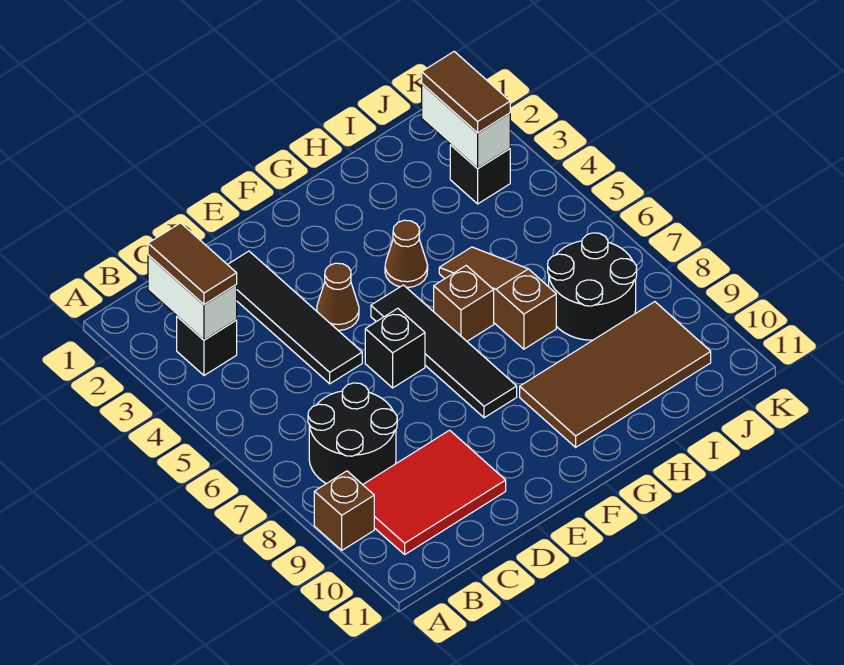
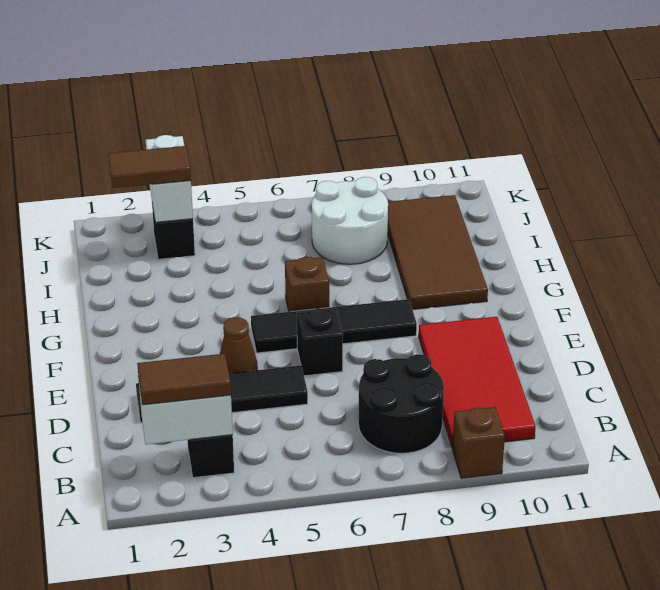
red tile B9:D10 level 1 -> red tile B9:E10 level 1
brown cone G4 level 1 -> none
brown slope H5:H7 level 1 top 7 -> none
black round brick I7:J8 level 1 -> white round brick I7:J8 level 1
white brick J2:J3 level 2 -> white brick J3:K3 level 2

